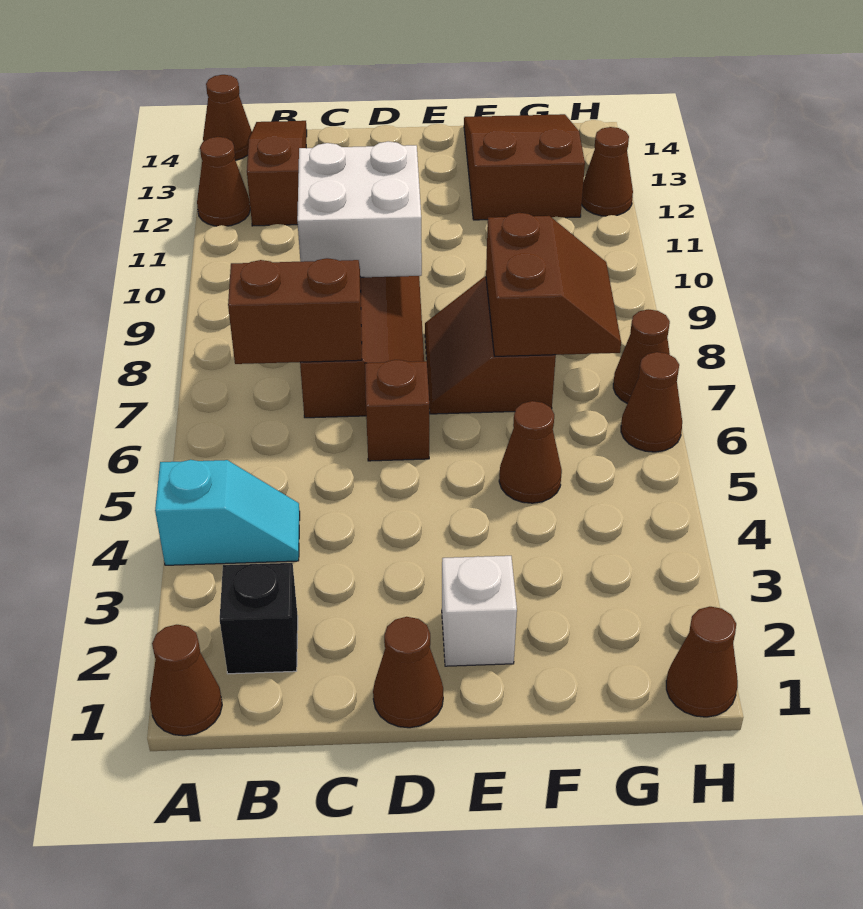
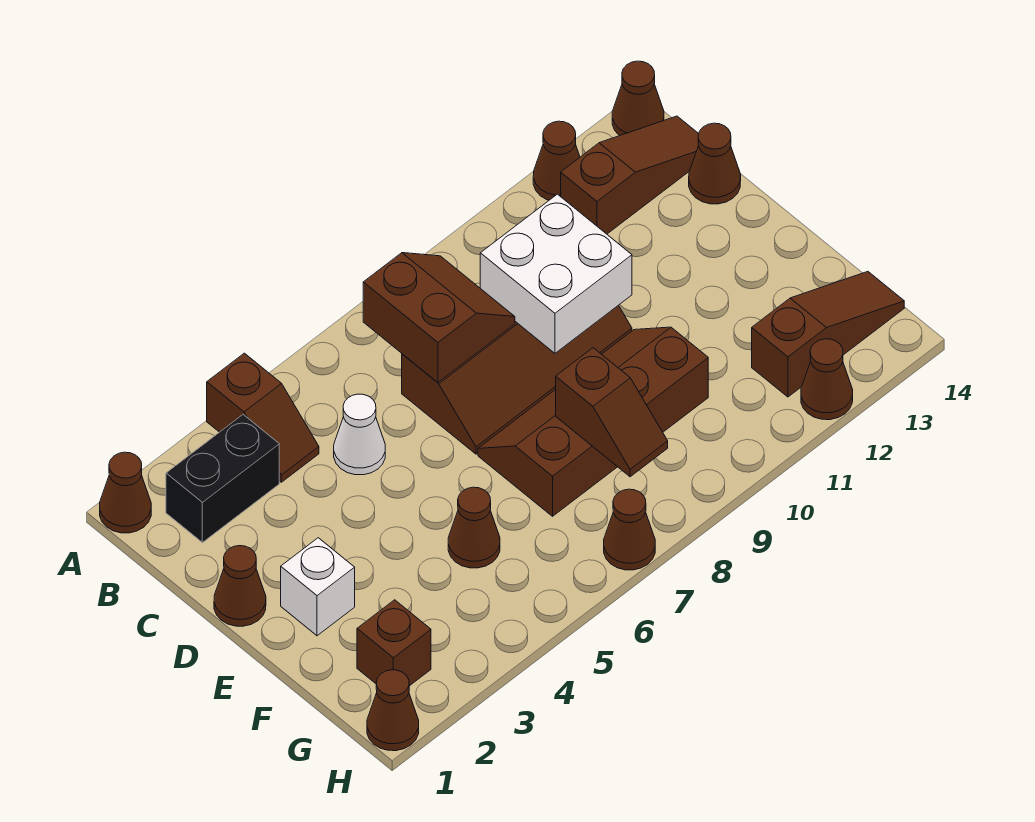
cyan slope A4:B4 level 1 top A -> brown slope A4:B4 level 1 top A
black brick B2 level 1 -> black brick B2:B3 level 1
none -> white cone C5 level 1
brown brick D6 level 1 -> brown brick G2 level 1
brown slope E7:F8 level 1 top F -> brown slope E7:F10 level 1 top F
brown slope F7:G8 level 2 top F -> brown slope F8:G8 level 2 top F
brown slope F12:G14 level 1 top 12 -> brown slope G12:G14 level 1 top 12
brown cone H6 level 1 -> brown cone C14 level 1

